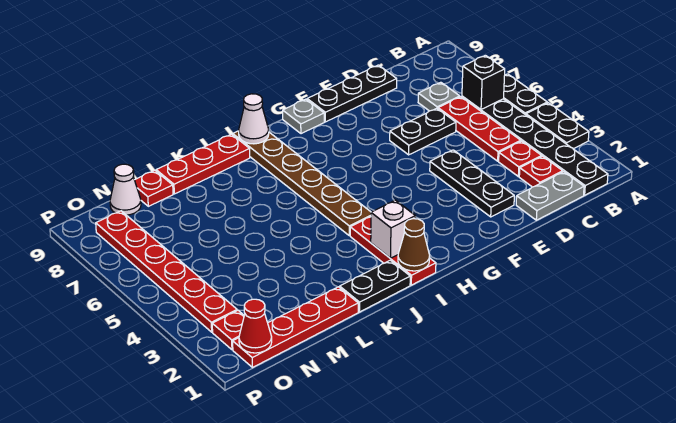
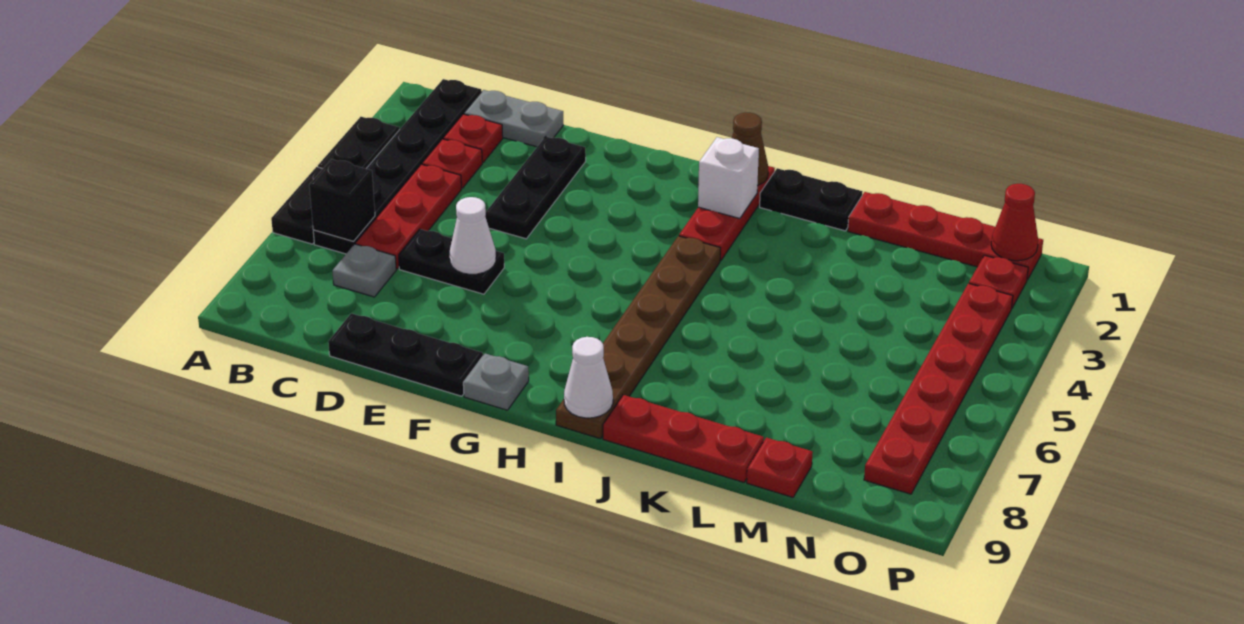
white cone N9 level 1 -> white cone E6 level 2

